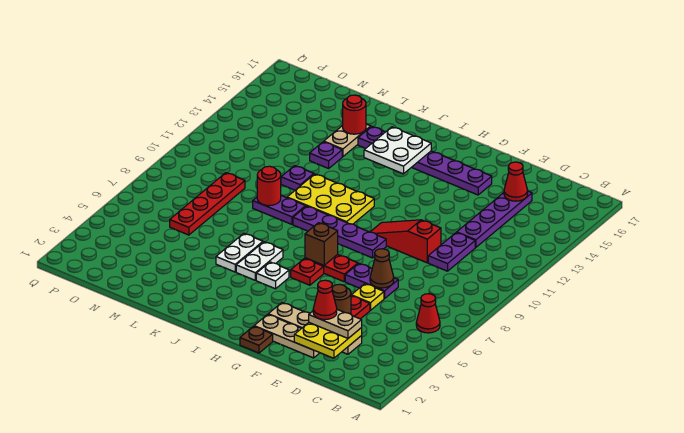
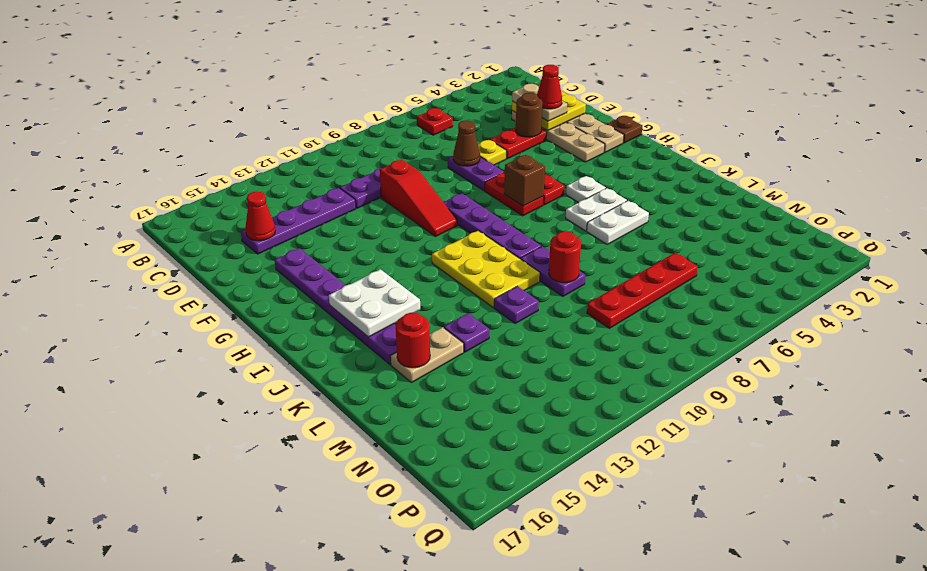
red cone B6 level 1 -> red plate B6 level 1

